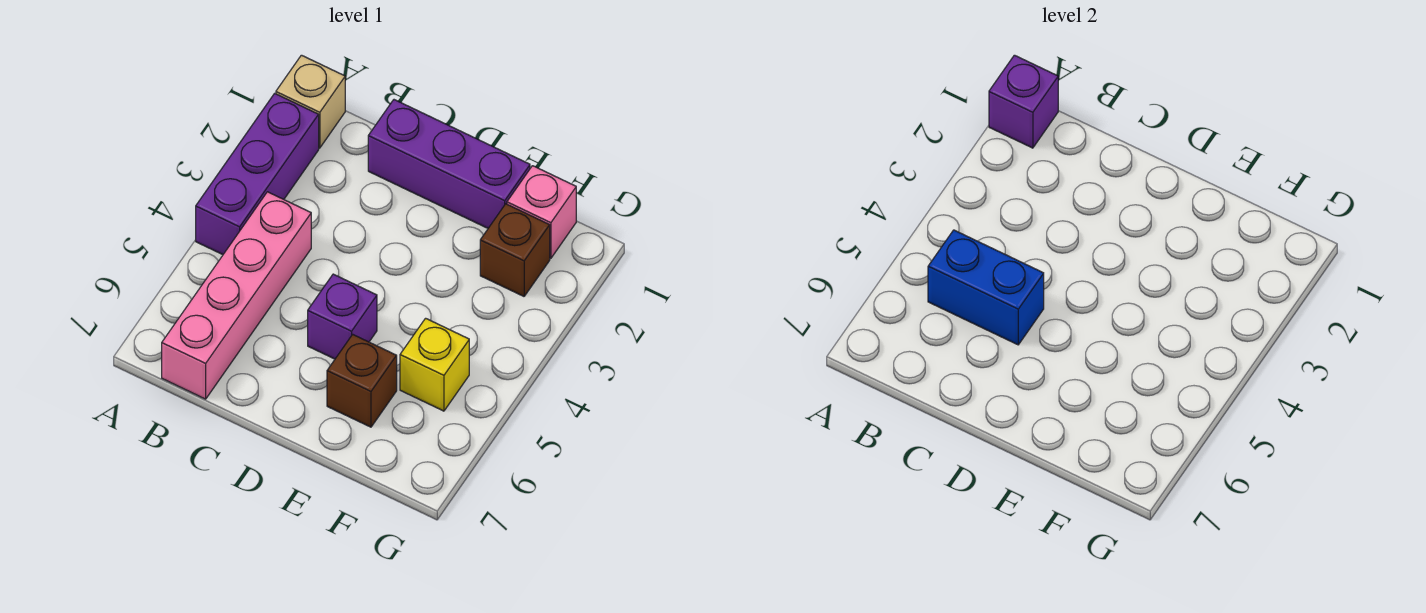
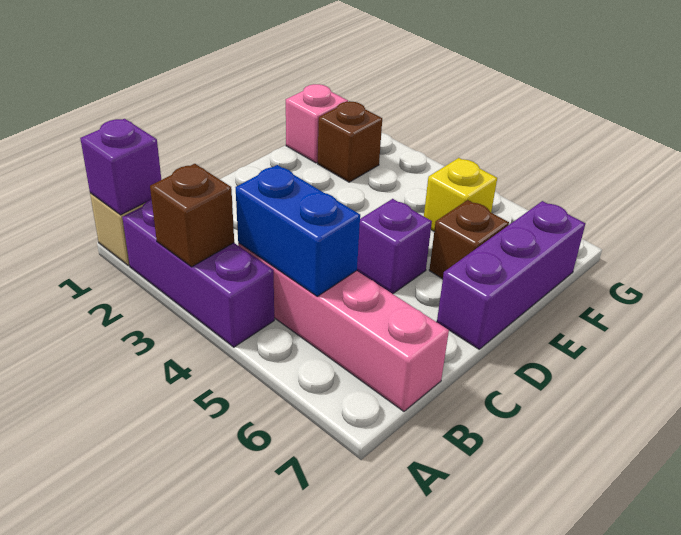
none -> brown brick A3 level 2
blue brick B5:C5 level 2 -> blue brick B4:B5 level 2
purple brick C1:E1 level 1 -> purple brick D7:F7 level 1

